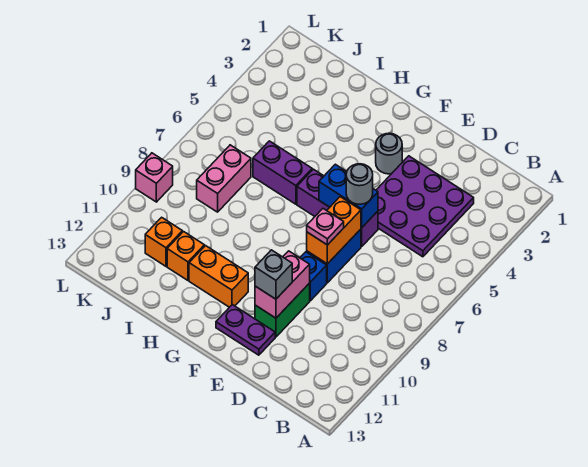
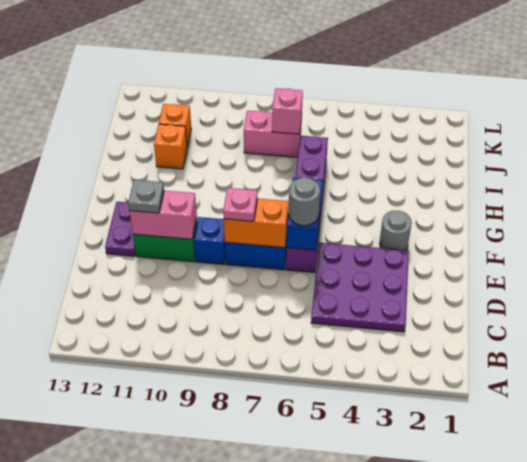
grey brick E11 level 3 -> grey plate E11 level 3
orange brick G11:H11 level 1 -> none
pink brick L9 level 1 -> pink brick J7 level 2

